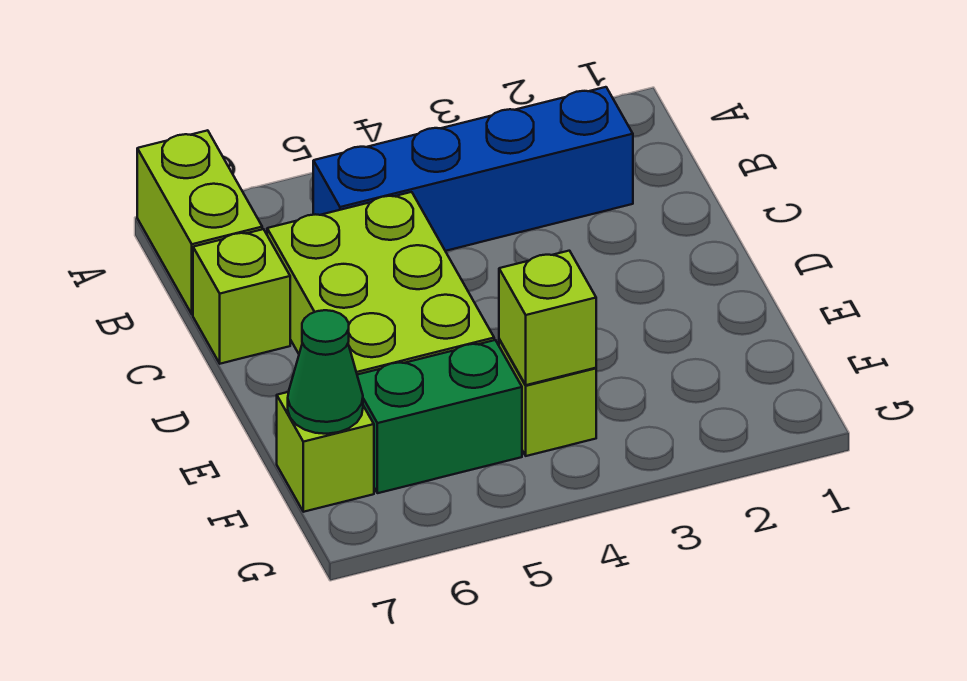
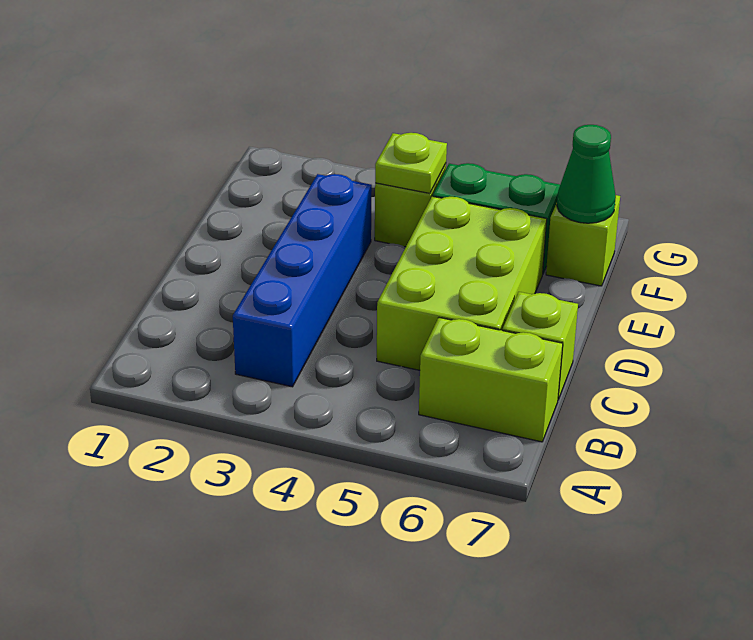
lime brick A7:B7 level 1 -> lime brick B6:B7 level 1
blue brick B2:B5 level 1 -> blue brick B3:E3 level 1
lime brick F4 level 2 -> lime plate F4 level 2

